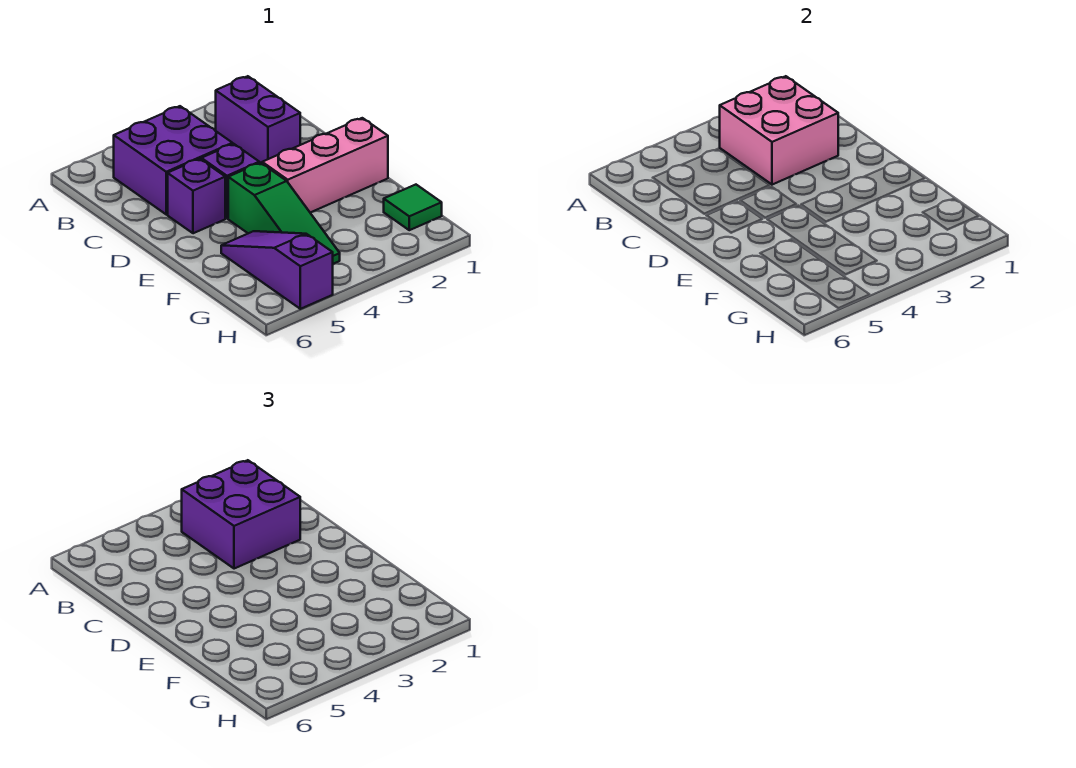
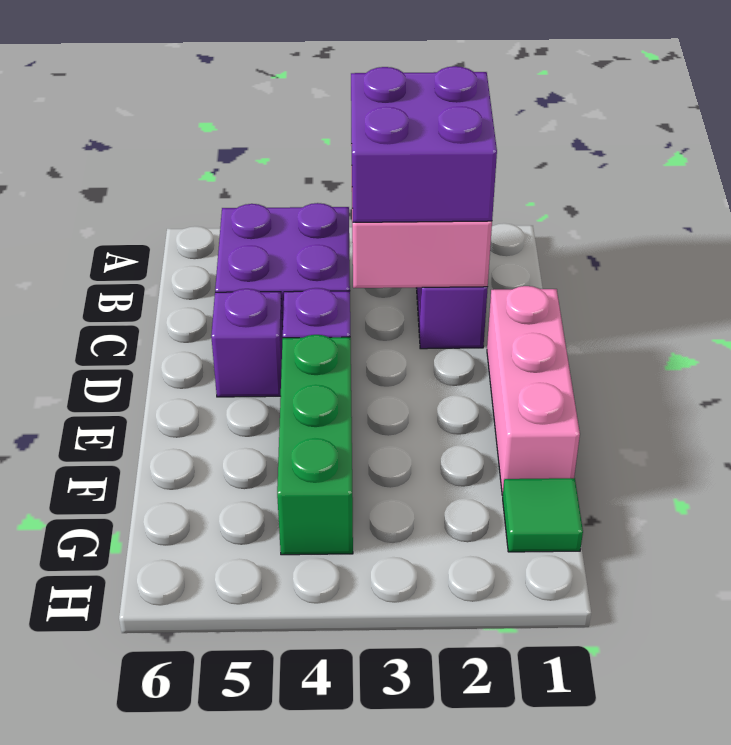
pink brick E1:E3 level 1 -> pink brick D1:F1 level 1
green slope E4:G4 level 1 top E -> green brick E4:G4 level 1
purple slope F5:H5 level 1 top H -> none

